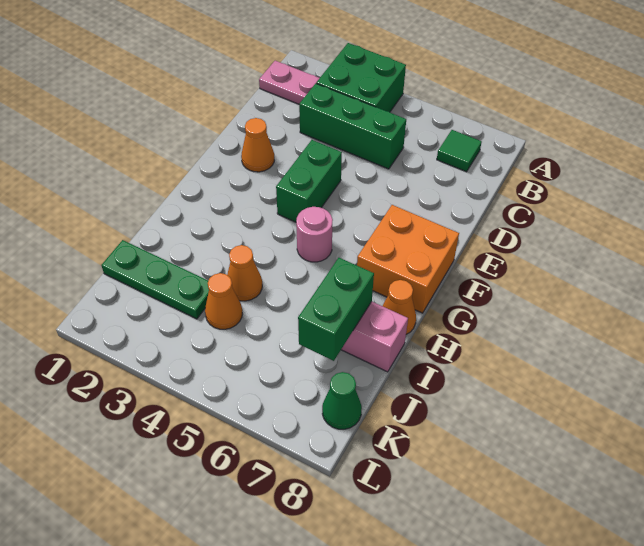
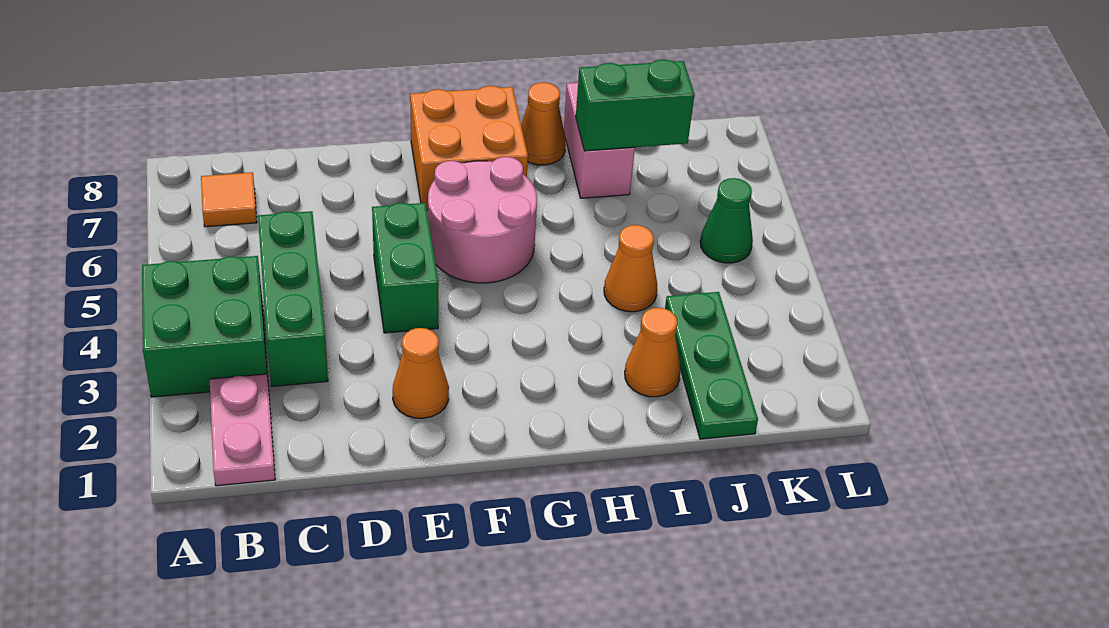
green tile B7 level 1 -> orange tile B7 level 1
green brick E4:F4 level 1 -> green brick E4:E5 level 1
pink round brick G5 level 1 -> pink round brick F5:G6 level 1
orange cone J4 level 1 -> orange cone I2 level 1
green cone K8 level 1 -> green cone K5 level 1

